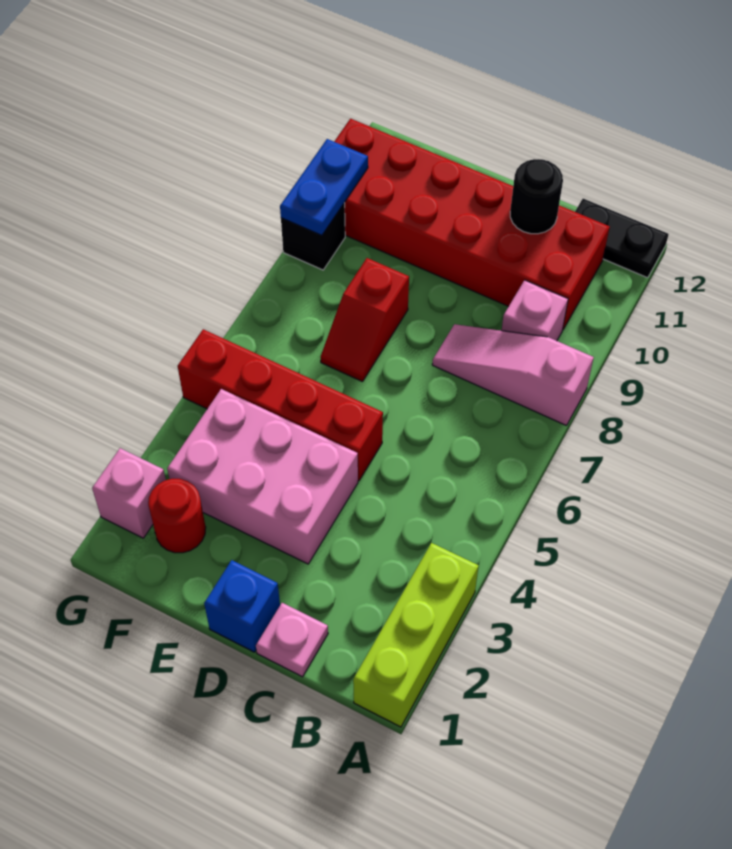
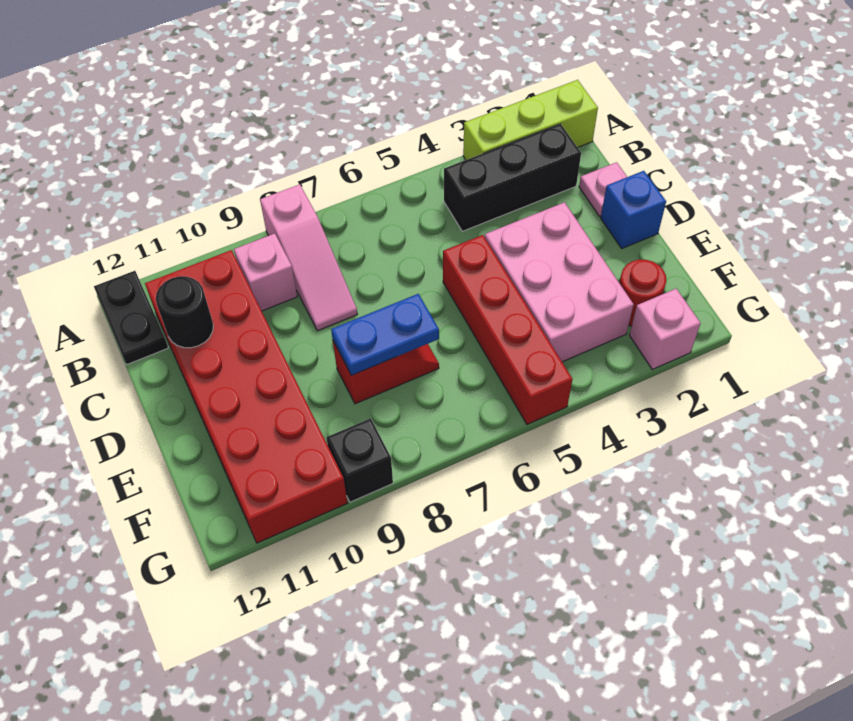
none -> black brick B2:B4 level 1
blue plate G9:G10 level 2 -> blue plate E7:E8 level 2

